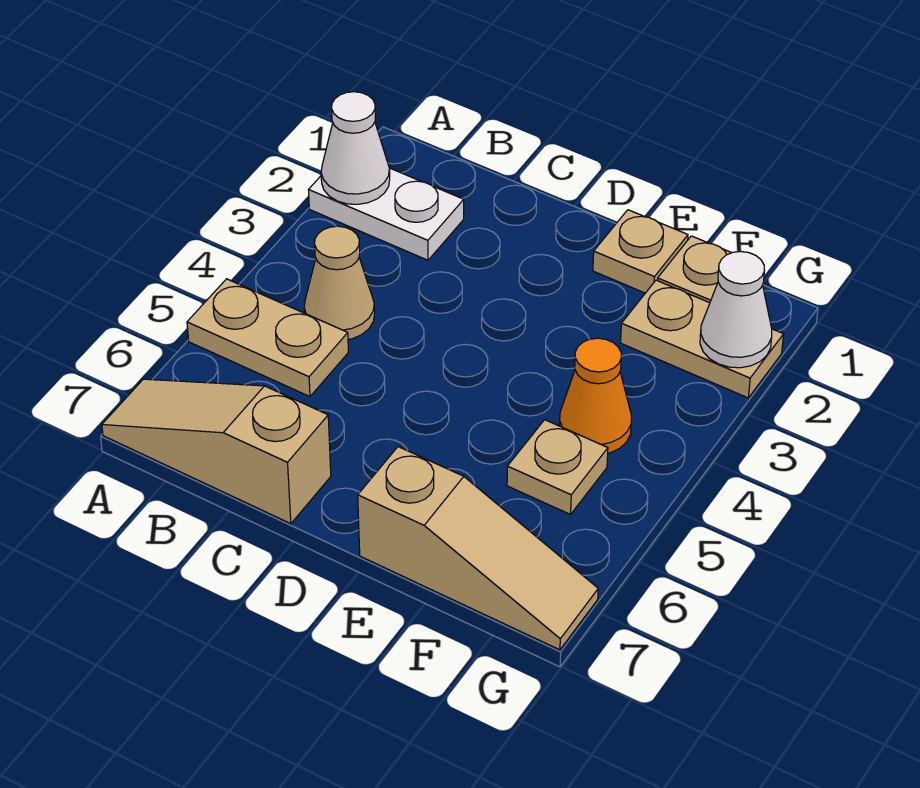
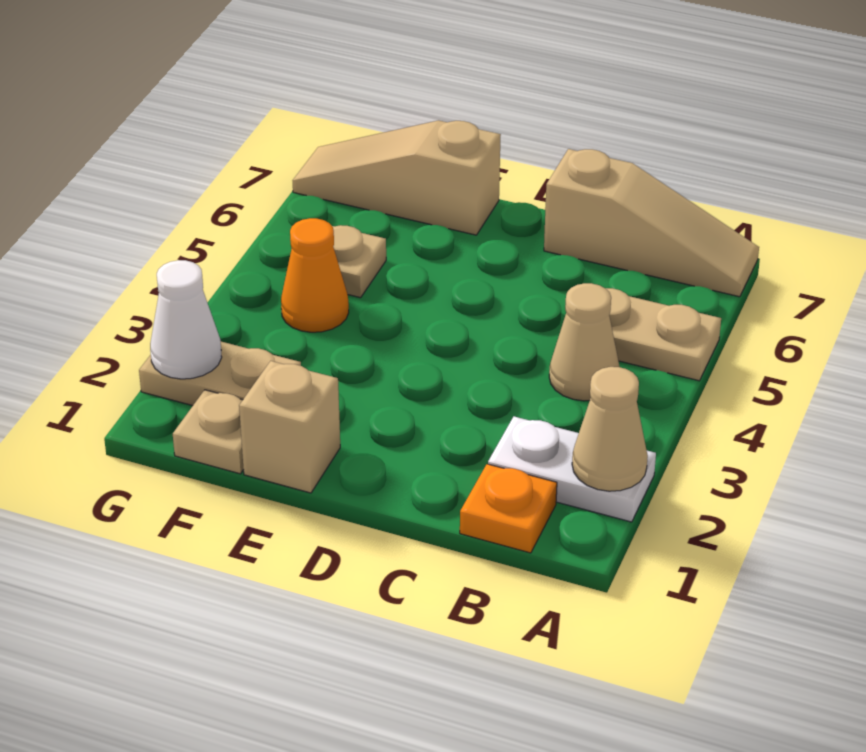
white cone A2 level 2 -> tan cone A2 level 2
none -> orange plate B1 level 1
tan plate E1 level 1 -> tan brick E1 level 1

